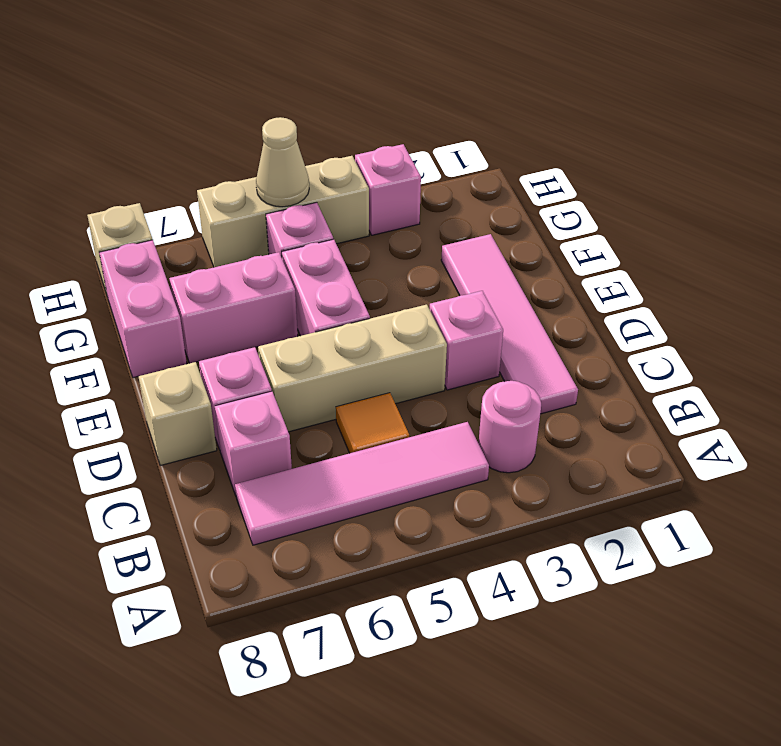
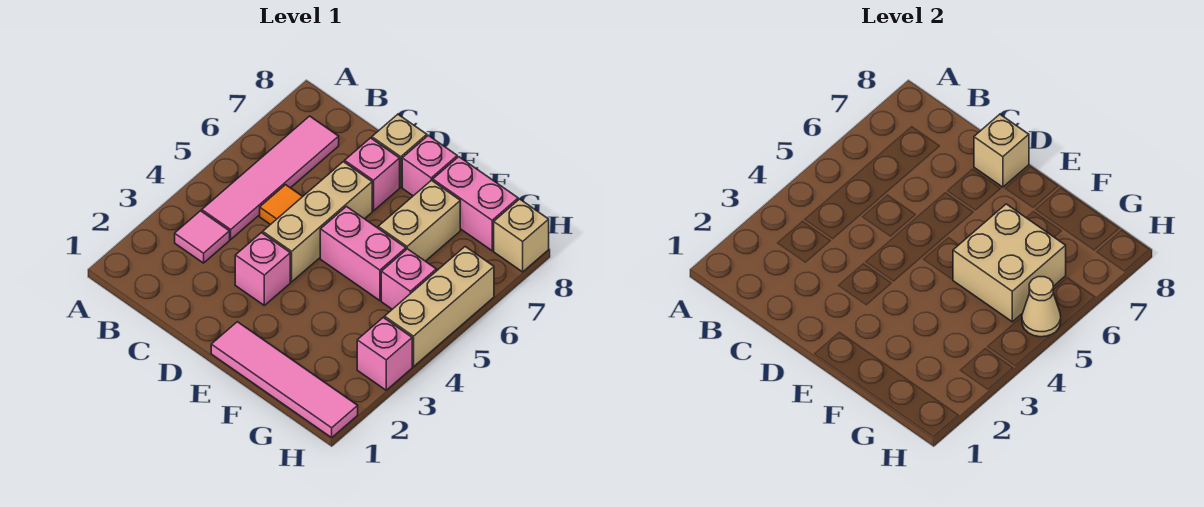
pink round brick B3 level 1 -> pink tile B3 level 1
pink tile C2:F2 level 1 -> pink tile E1:H1 level 1
pink brick C7 level 1 -> pink brick E8 level 1
none -> tan brick D8 level 2
none -> tan brick F5:G6 level 2
pink brick F6:F7 level 1 -> tan brick F6:F7 level 1

